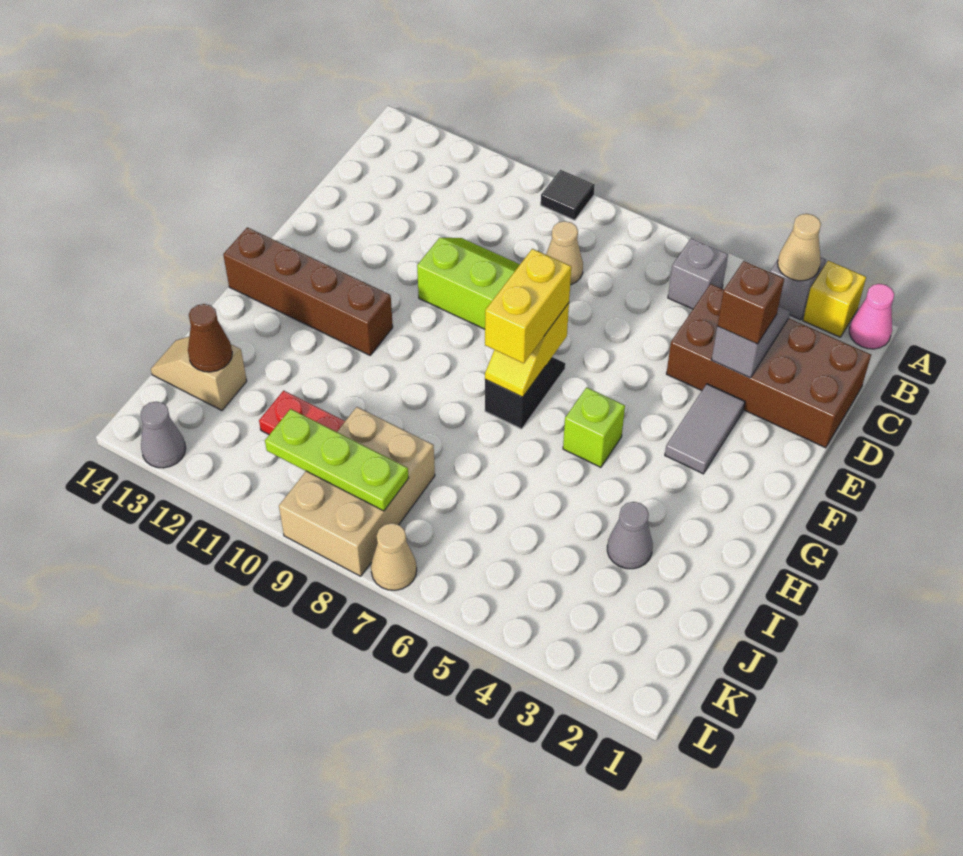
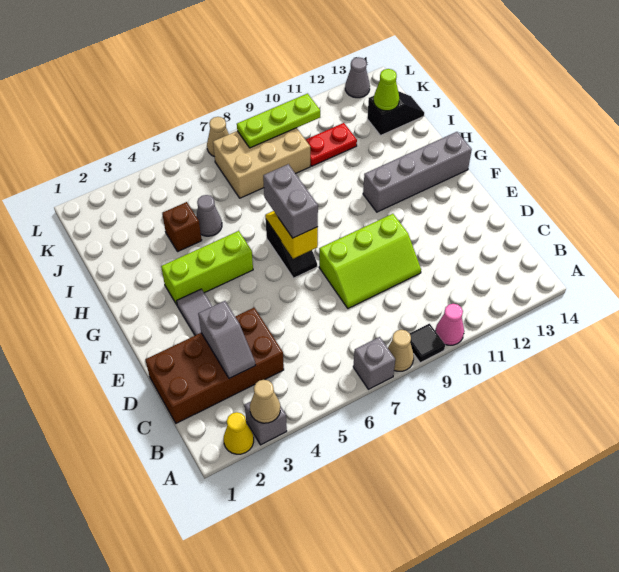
pink cone A1 level 1 -> pink cone A10 level 1
yellow brick A2 level 1 -> yellow cone A2 level 1
grey brick B5 level 1 -> grey brick A7 level 1
tan cone C8 level 1 -> tan cone A8 level 1
brown brick D3 level 3 -> brown brick I4 level 1
yellow brick F7:G7 level 3 -> grey brick F7:G7 level 3
lime brick G5 level 1 -> lime brick G3:G5 level 1
brown brick G11:G14 level 1 -> grey brick G11:G14 level 1
grey cone I3 level 1 -> grey cone I5 level 1
tan brick J8:L9 level 1 -> tan brick J7:K9 level 1
tan slope J13:J14 level 1 top 13 -> black slope J13:J14 level 1 top 13
brown cone J13 level 2 -> lime cone J13 level 2

